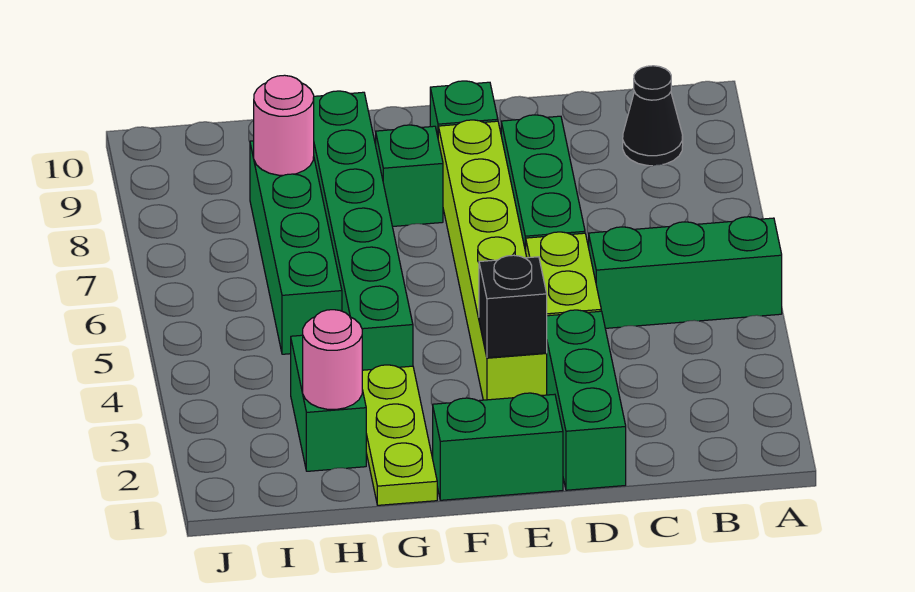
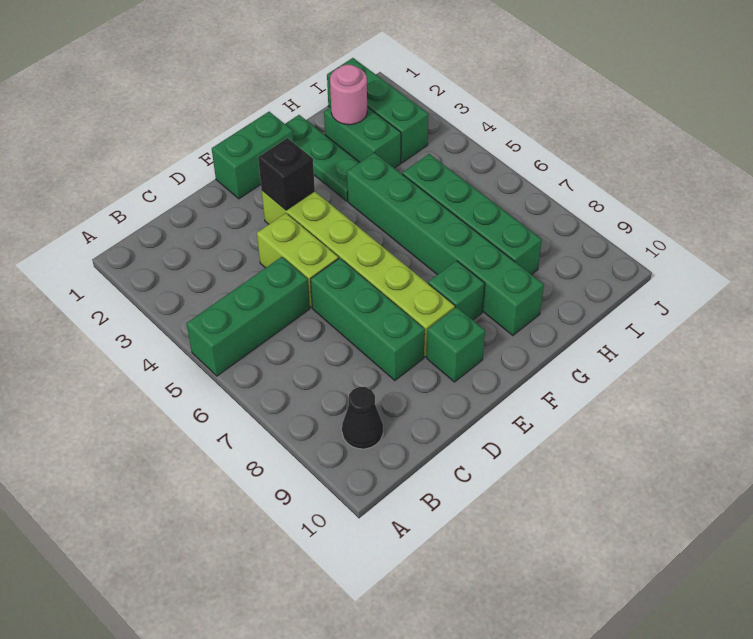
green brick D1:D3 level 1 -> green brick I1:I3 level 1
lime plate G1:G3 level 1 -> green plate G1:G3 level 1
pink round brick H8 level 2 -> none

